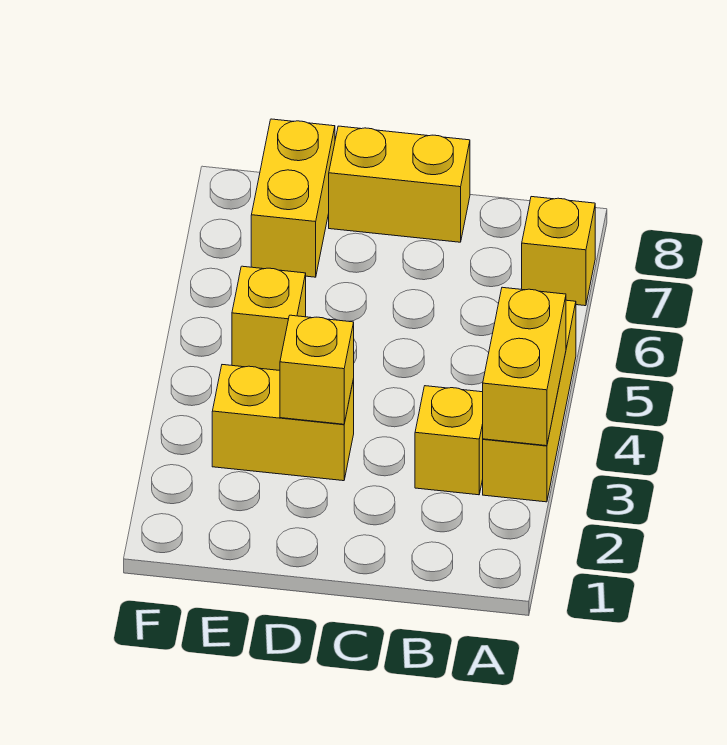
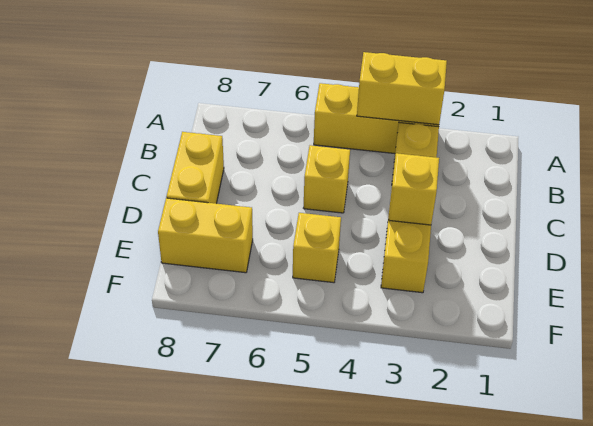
yellow brick A7 level 1 -> yellow brick C5 level 1

